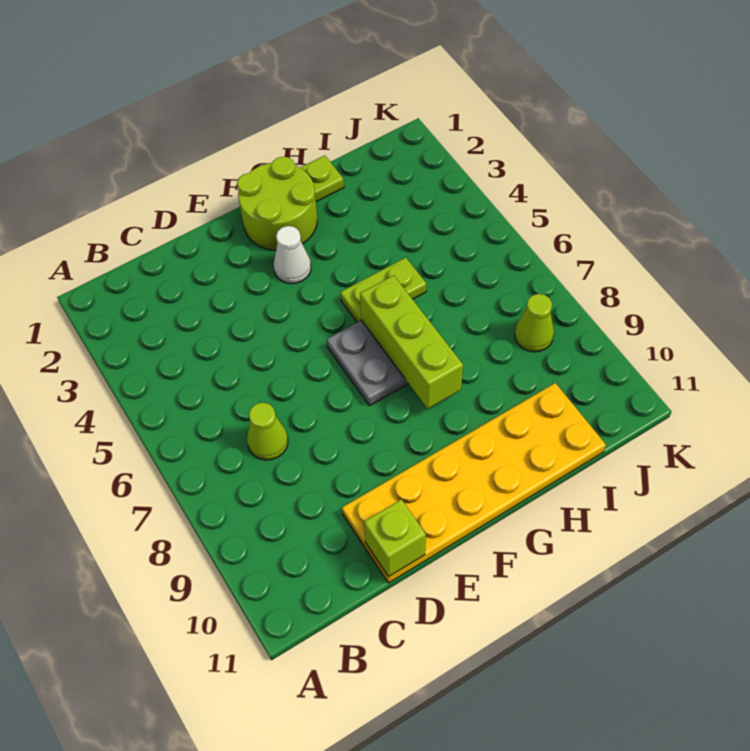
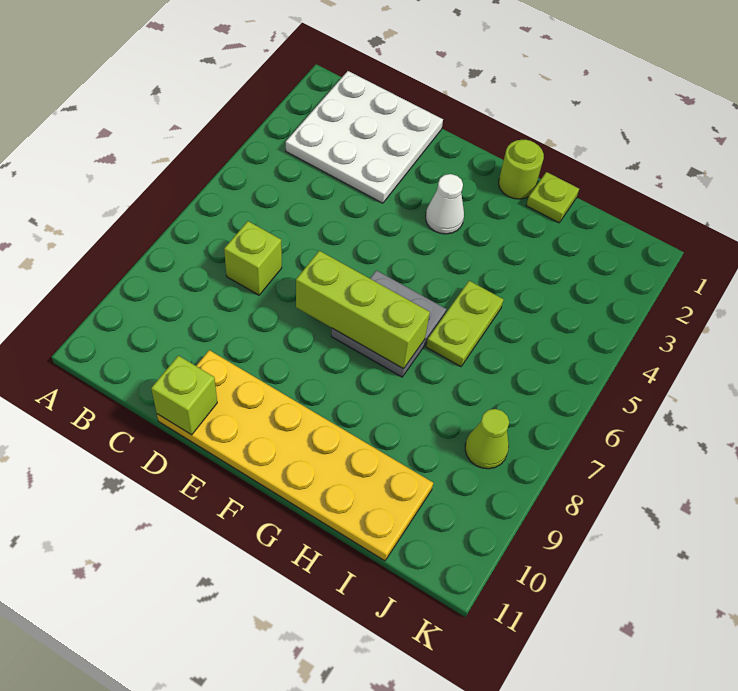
none -> white plate B1:D3 level 1
lime cone C7 level 1 -> lime brick C7 level 1
lime round brick F1:G2 level 1 -> lime round brick G1 level 1
lime plate G5:H5 level 1 -> lime plate H5:H6 level 1
lime brick G6:G8 level 2 -> lime brick E7:G7 level 2

